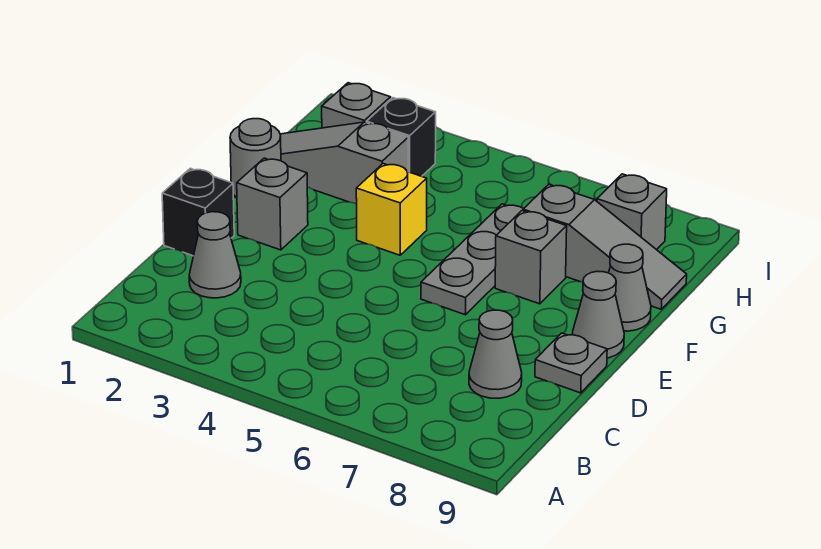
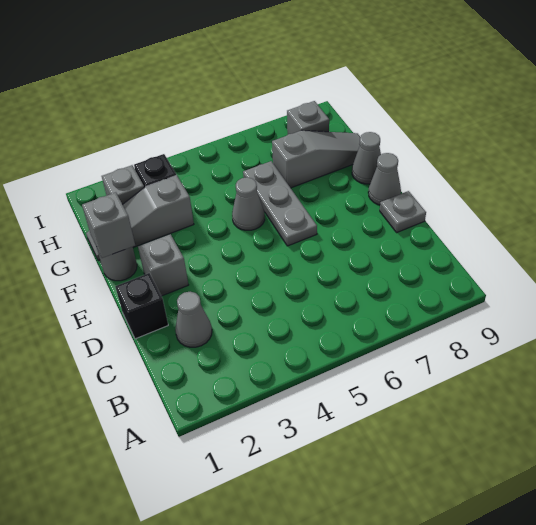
grey cone C8 level 1 -> grey cone F5 level 1
yellow brick F4 level 1 -> none
grey brick F7 level 1 -> grey brick F1 level 2

